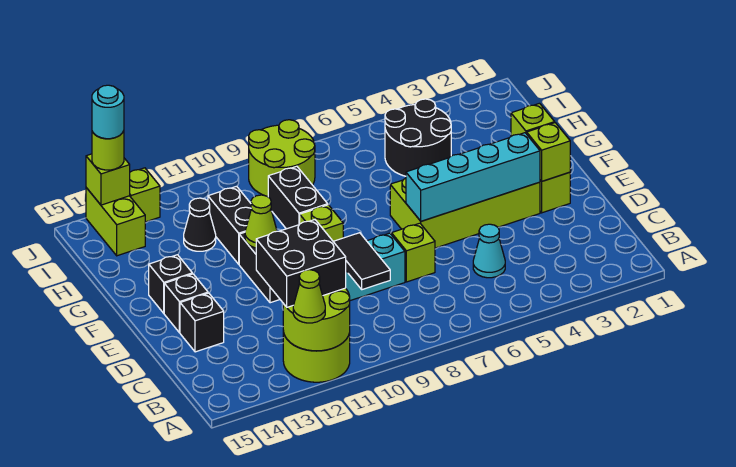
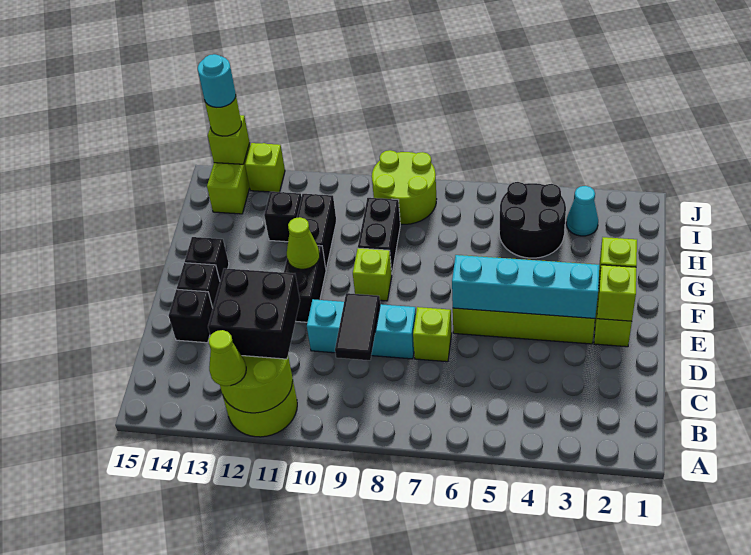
cyan cone C5 level 1 -> cyan cone I3 level 1
black cone H12 level 1 -> black brick H12 level 1

